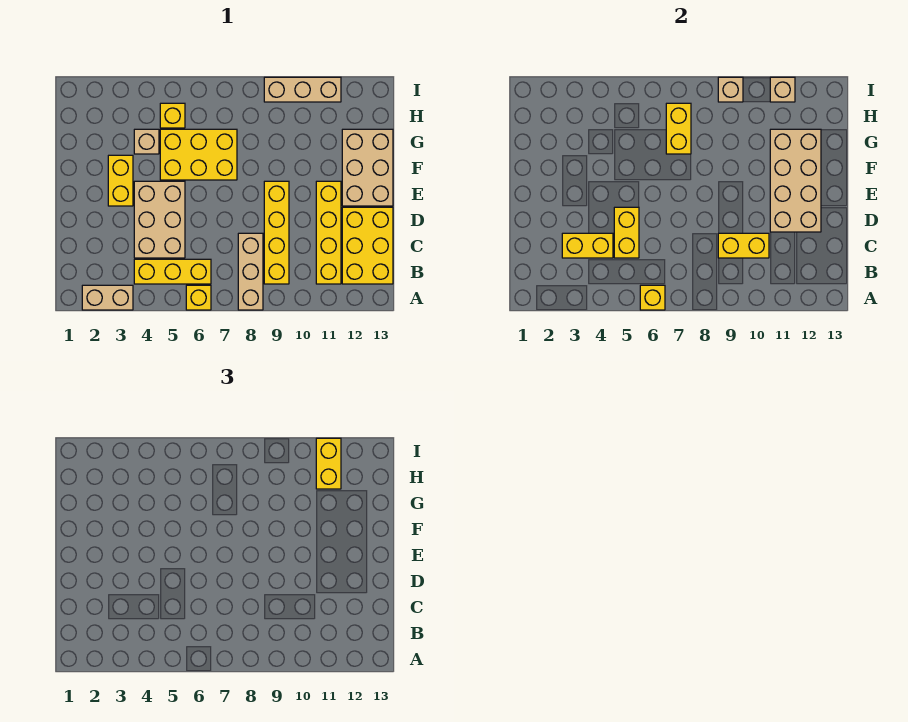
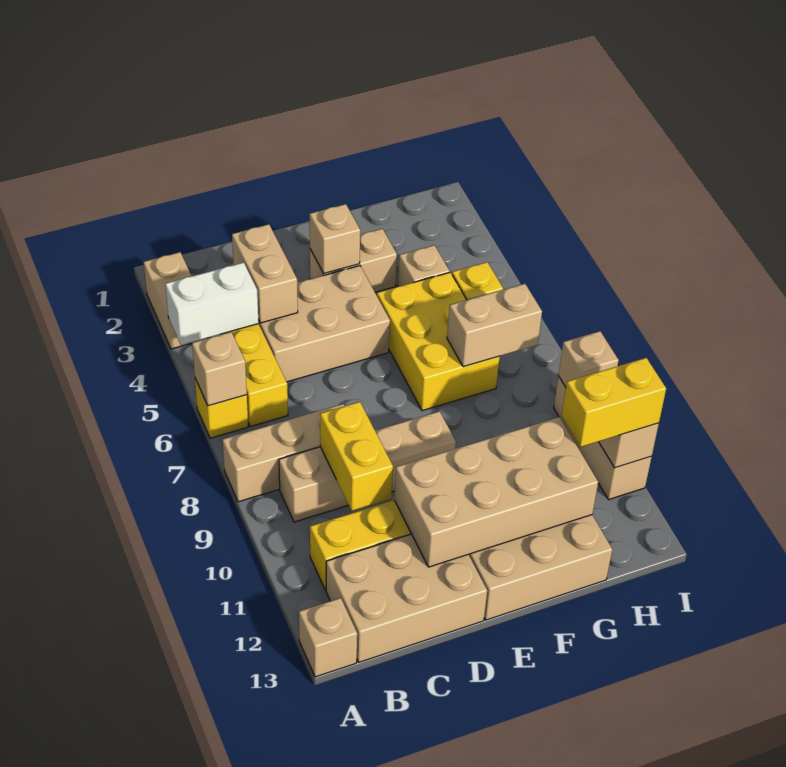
none -> white brick A4:B4 level 2
yellow brick A6 level 2 -> tan brick A6 level 2
none -> tan brick A13 level 1
yellow brick B9:E9 level 1 -> tan brick B9:E9 level 1
yellow brick B12:D13 level 1 -> tan brick B12:D13 level 1
yellow brick C3:C4 level 2 -> tan brick C3:C4 level 2
yellow brick C5:D5 level 2 -> none
yellow brick E3:F3 level 1 -> tan brick E3:F3 level 1
none -> tan brick E3 level 2
yellow brick G7:H7 level 2 -> tan brick G7:H7 level 2

